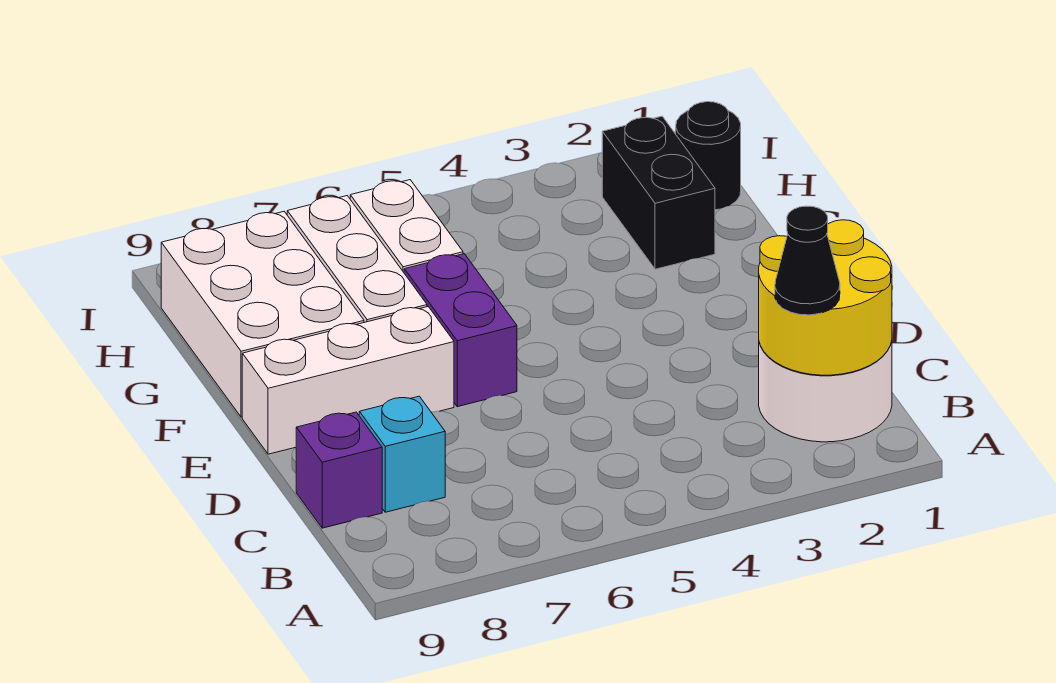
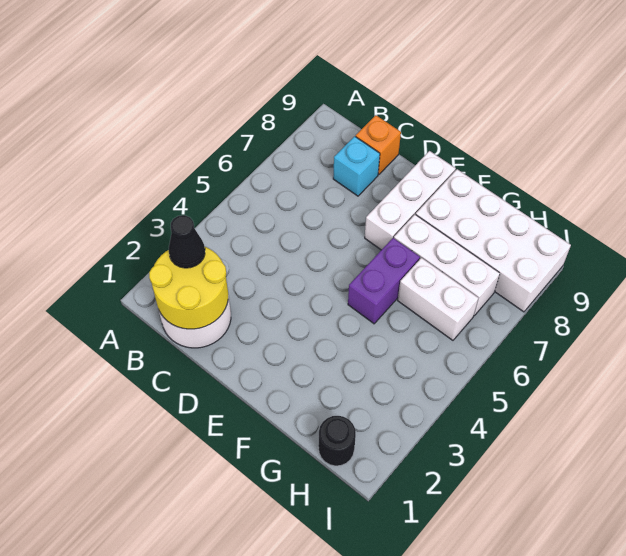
purple brick C9 level 1 -> orange brick C9 level 1
purple brick E6:F6 level 1 -> purple brick F5:F6 level 1
white brick F8:H9 level 1 -> white brick F8:I9 level 1
black brick G2:H2 level 1 -> none

